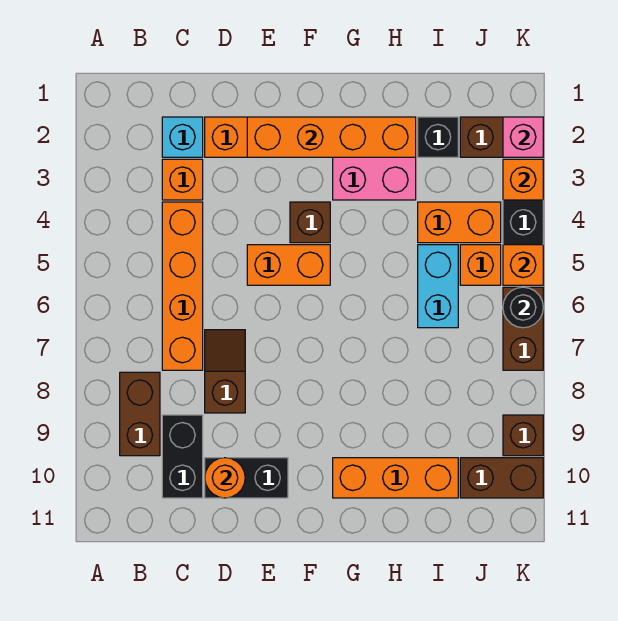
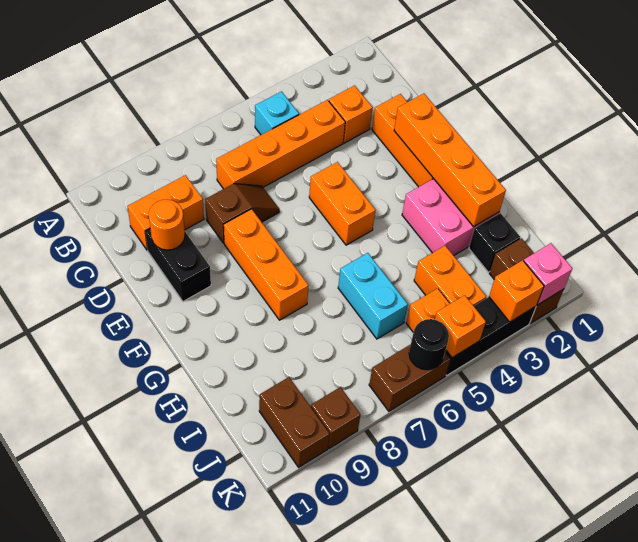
brown brick B8:B9 level 1 -> none
cyan brick C2 level 1 -> cyan brick B5 level 1
black brick C9:C10 level 1 -> orange brick C9:C10 level 1
brown brick F4 level 1 -> none
orange brick G10:I10 level 1 -> orange brick E8:G8 level 1
cyan brick I5:I6 level 1 -> cyan brick H6:I6 level 1

